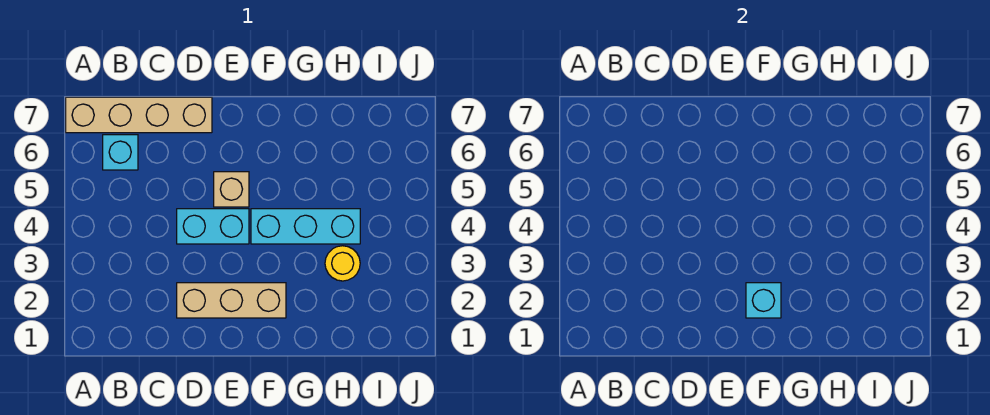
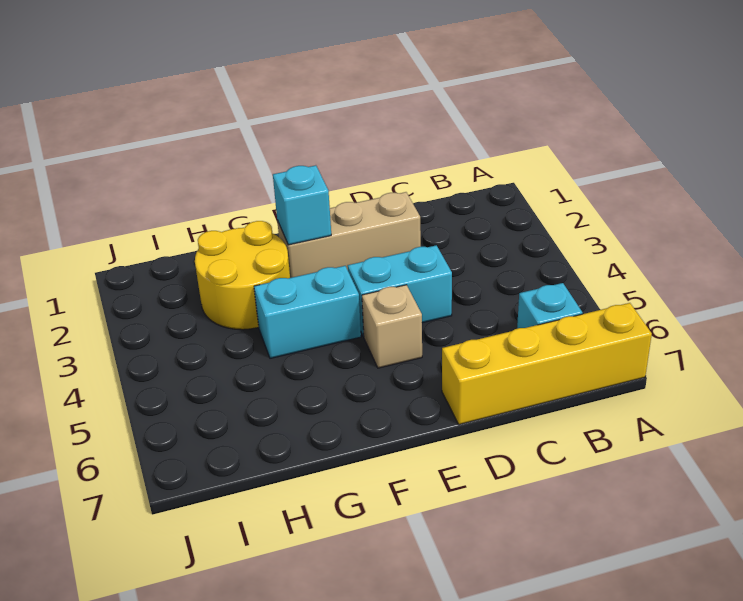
tan brick A7:D7 level 1 -> yellow brick A7:D7 level 1
cyan brick F4:H4 level 1 -> cyan brick F4:G4 level 1
yellow round brick H3 level 1 -> yellow round brick G2:H3 level 1

